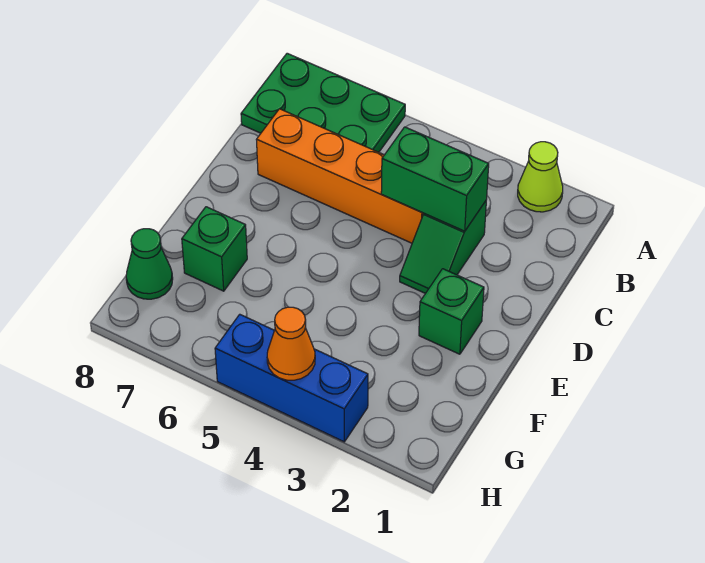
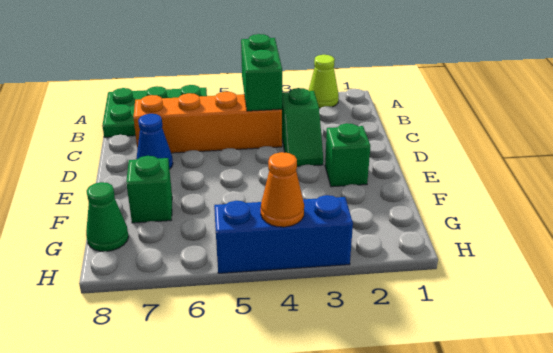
green brick C3:C4 level 2 -> green brick B4:C4 level 2
none -> blue cone D7 level 1

